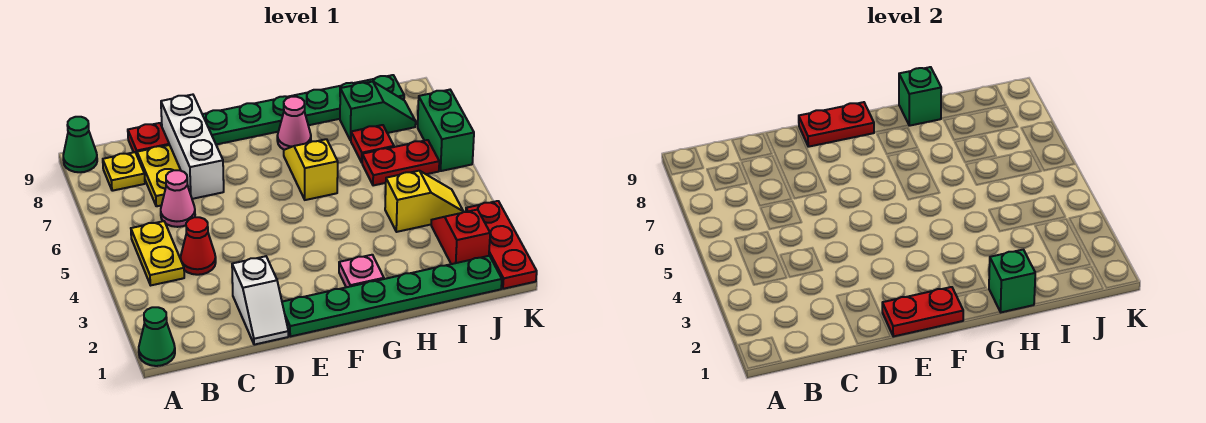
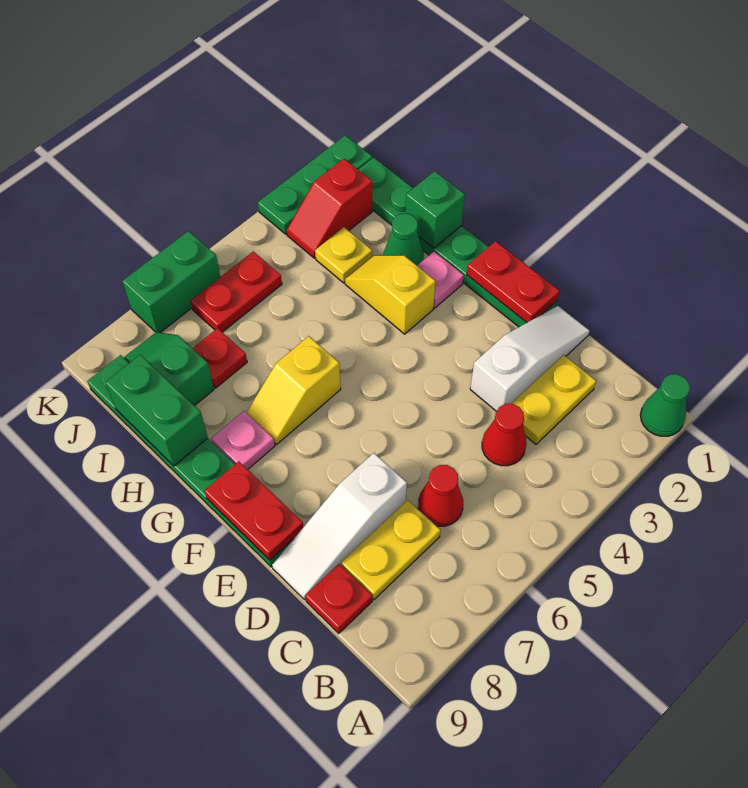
green cone A9 level 1 -> green cone H2 level 1
yellow plate B4:B5 level 1 -> yellow plate C2:C3 level 1
yellow plate B8 level 1 -> yellow plate I3 level 1
pink cone C6 level 1 -> red cone C6 level 1
white slope D1:D2 level 1 top 2 -> white slope D1:D3 level 1 top 3
white brick D7:D9 level 1 -> white slope D7:D9 level 1 top 7
pink cone G8 level 1 -> pink plate G8 level 1
green brick H9 level 2 -> green brick H9:I9 level 2
yellow slope I4:J4 level 1 top I -> yellow slope G3:H3 level 1 top G
red plate I6:J6 level 1 -> red plate J5:J6 level 1
red plate K1:K3 level 1 -> green plate K1:K3 level 1

